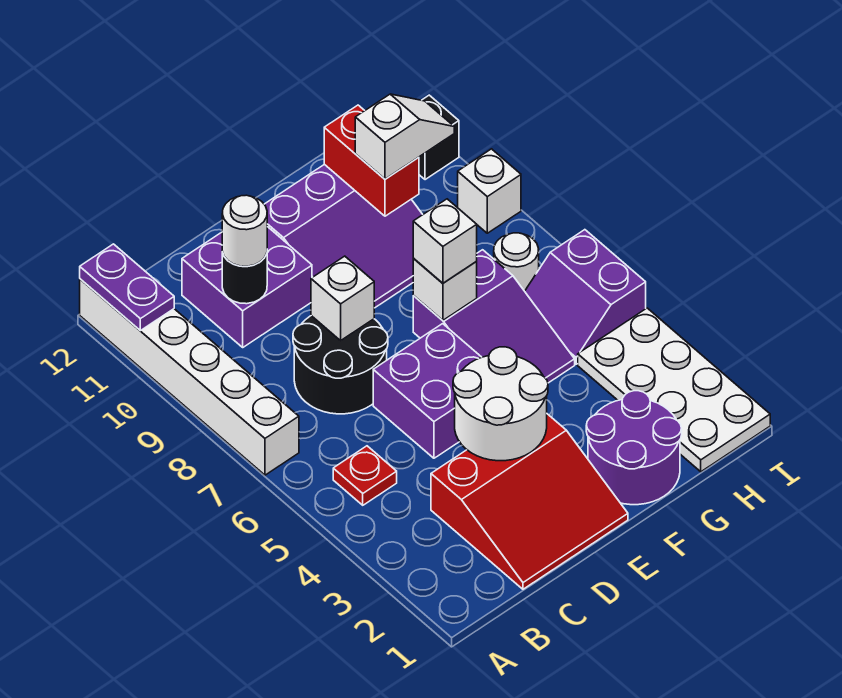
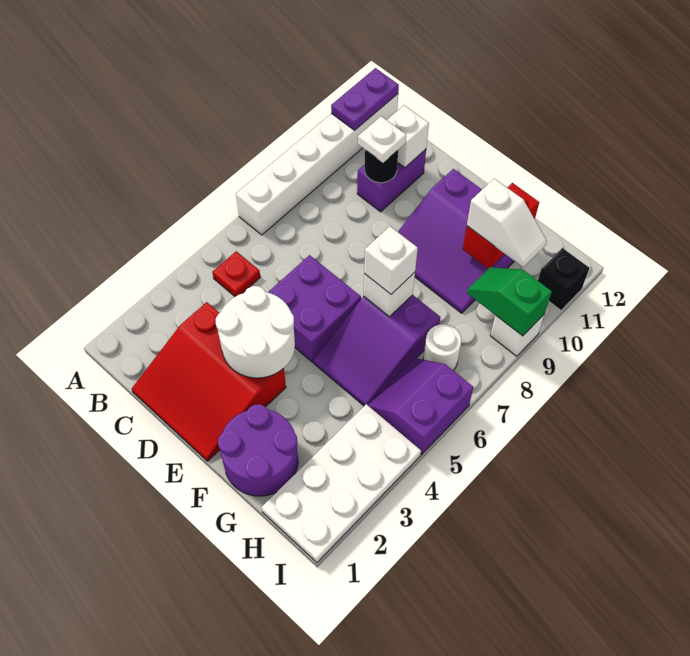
black round brick C7:D8 level 1 -> none
purple brick C10:D11 level 1 -> purple brick C10:C11 level 1
white round brick C10 level 3 -> white plate C10 level 3
white brick D8 level 2 -> white brick C11 level 2
none -> green slope H9:I9 level 2 top I

